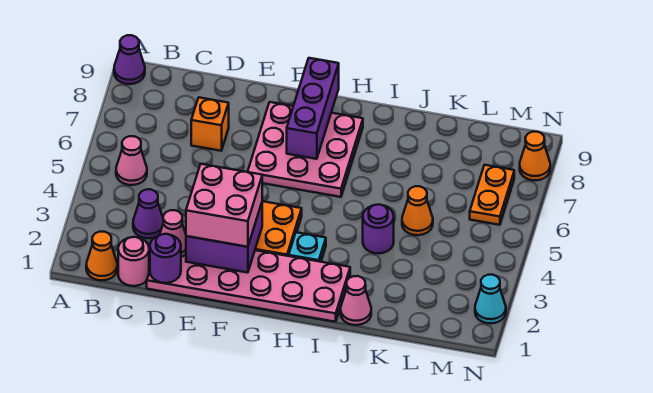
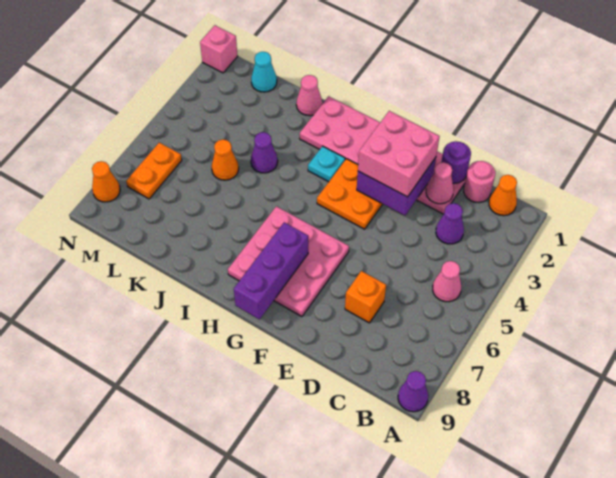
purple round brick J4 level 1 -> purple cone J4 level 1
none -> pink brick N1 level 1
cyan cone N2 level 1 -> cyan cone L1 level 1

